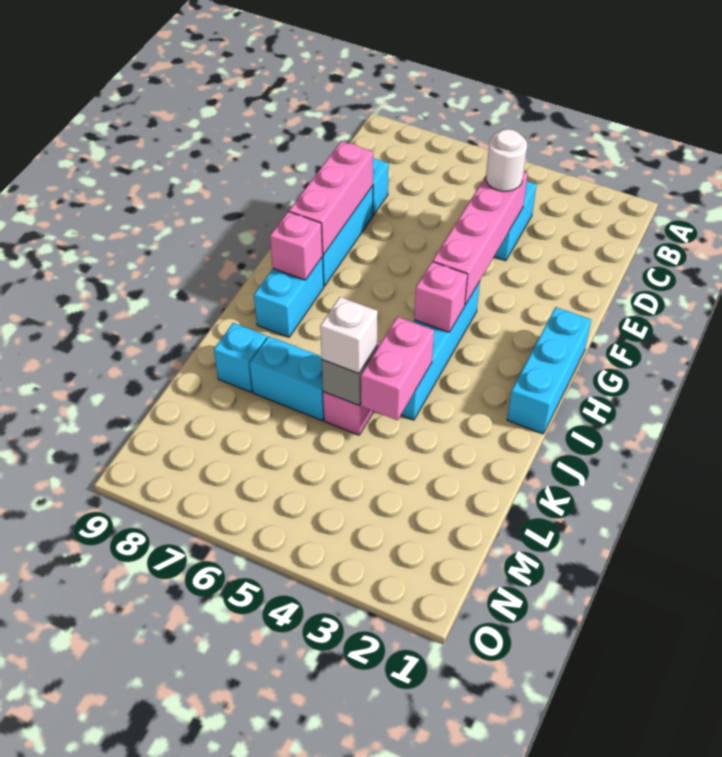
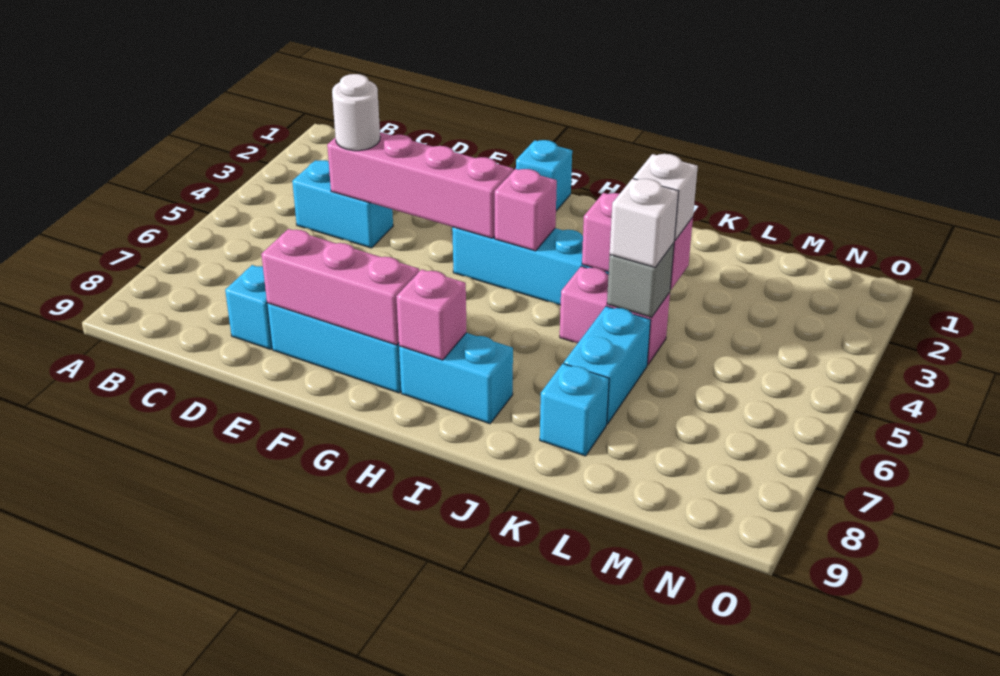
cyan brick G1:I1 level 1 -> cyan brick G1 level 1
none -> white brick K4 level 3

